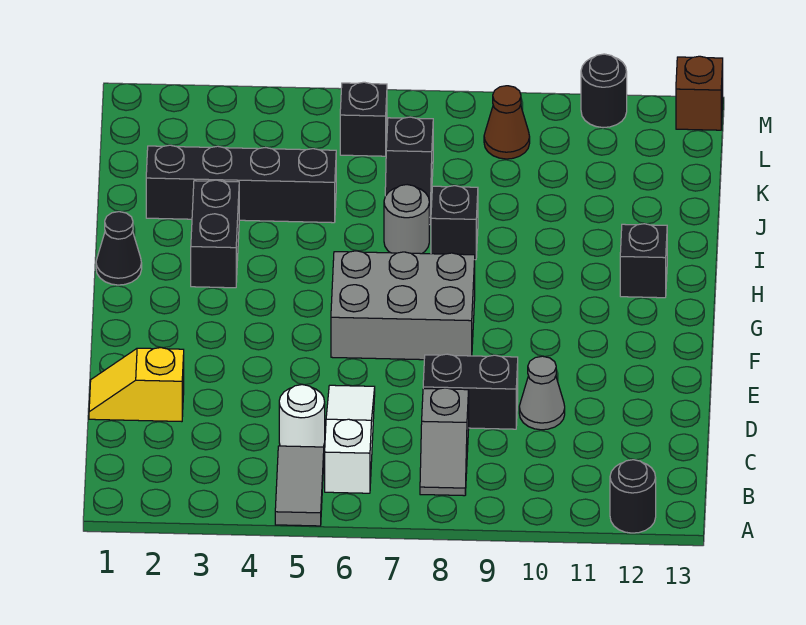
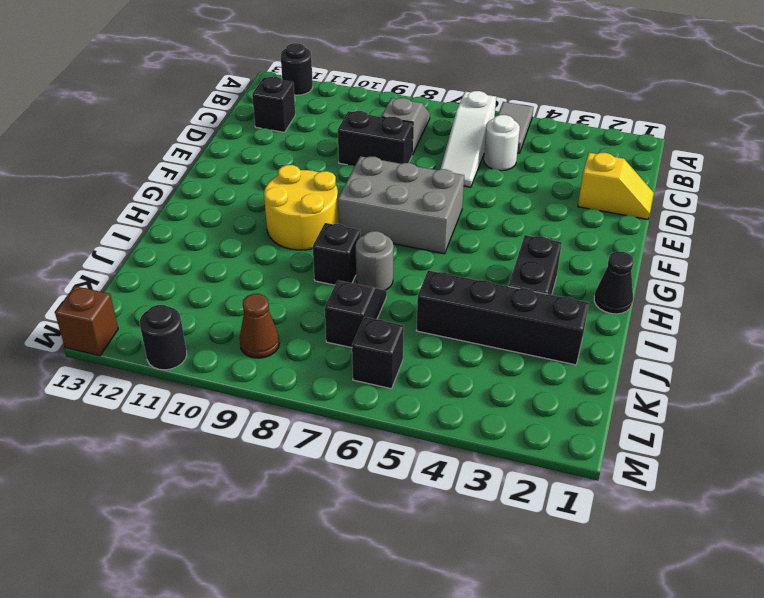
grey cone D10 level 1 -> none
none -> yellow round brick G9:H10 level 1
black brick H12 level 1 -> black brick C12 level 1

